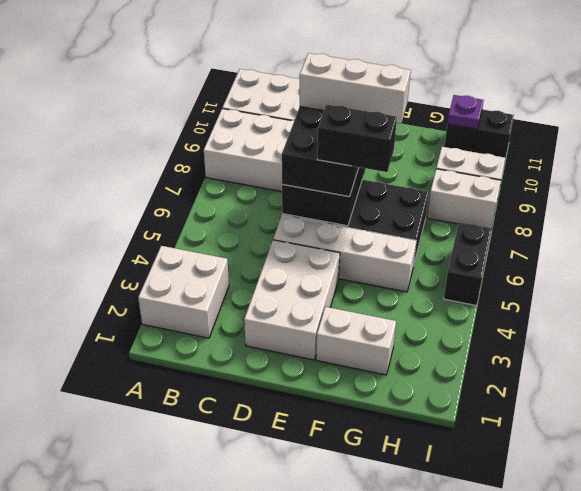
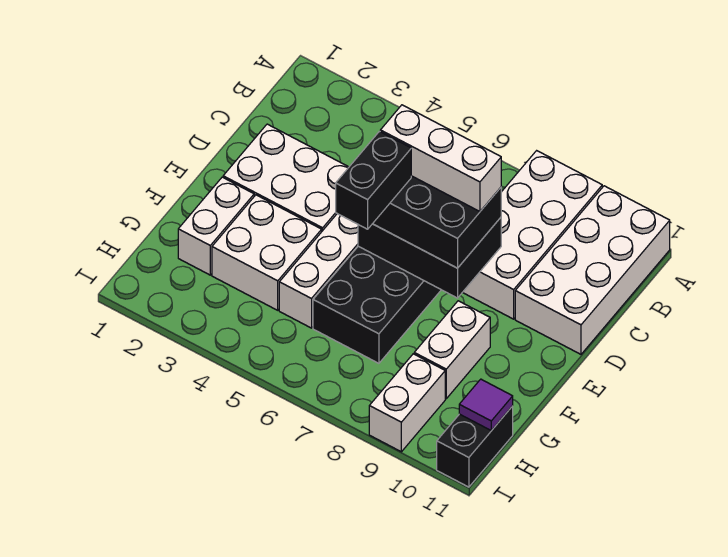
white brick A2:B3 level 1 -> white brick F3:G4 level 1
white brick D8:F8 level 4 -> white brick D6:D8 level 4
white brick H8:I8 level 1 -> white brick F9:G9 level 1
purple plate H11 level 2 -> purple tile H11 level 2
black brick I5:I6 level 1 -> none

